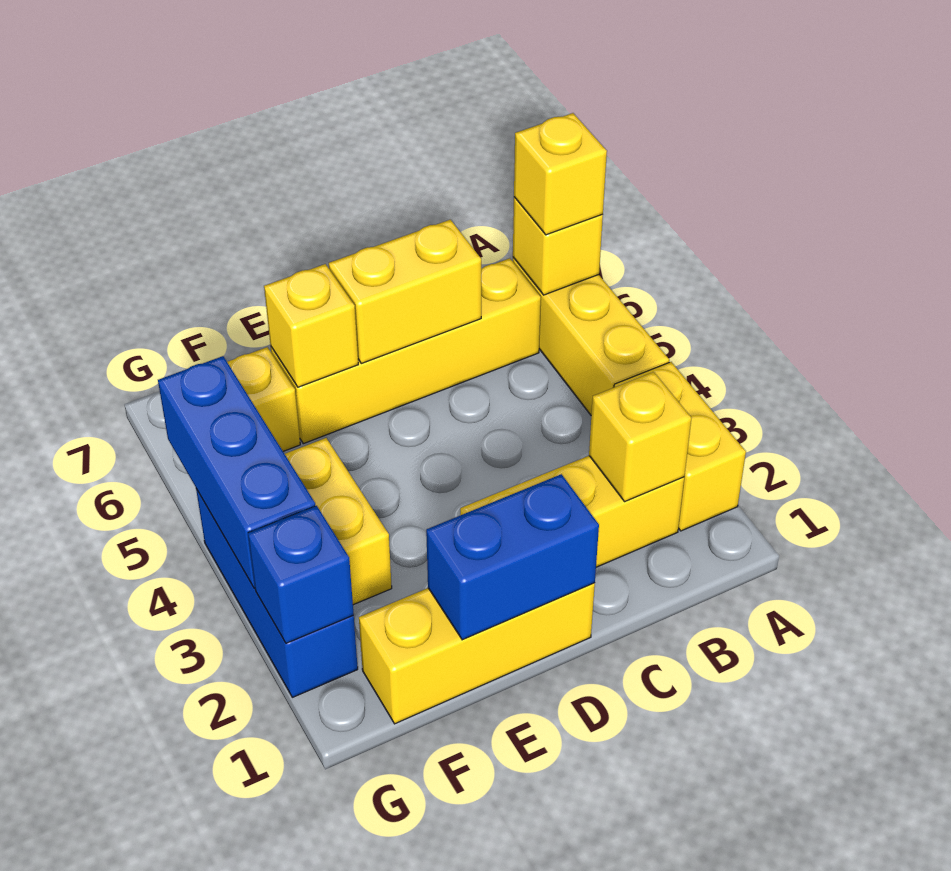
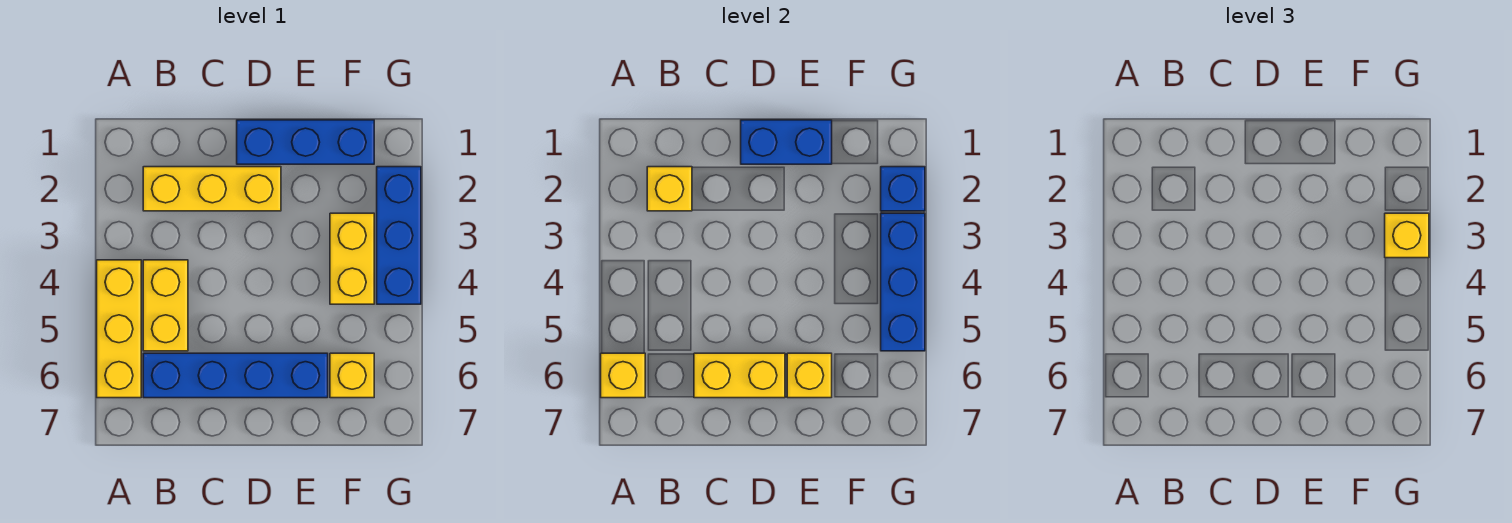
yellow brick A2:A3 level 1 -> yellow brick B4:B5 level 1
yellow brick A6 level 3 -> yellow brick G3 level 3
yellow brick B6:E6 level 1 -> blue brick B6:E6 level 1
yellow brick D1:F1 level 1 -> blue brick D1:F1 level 1

